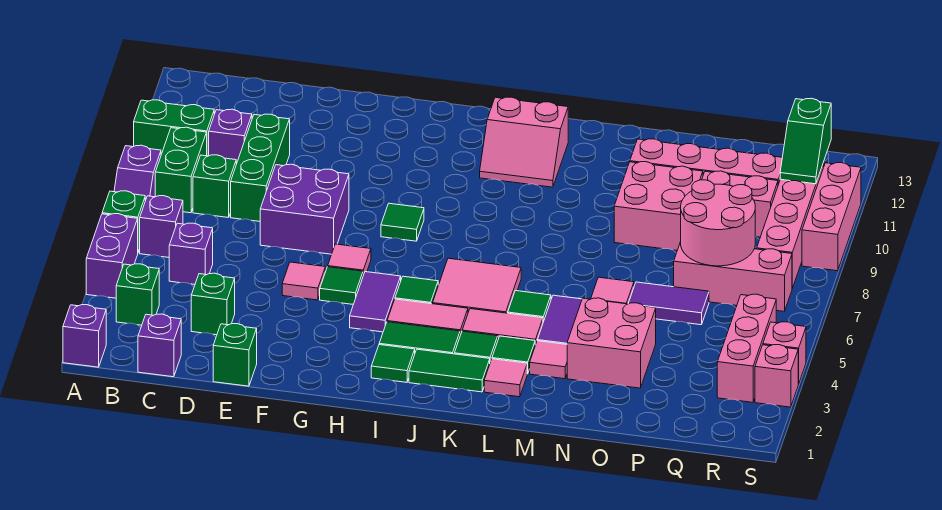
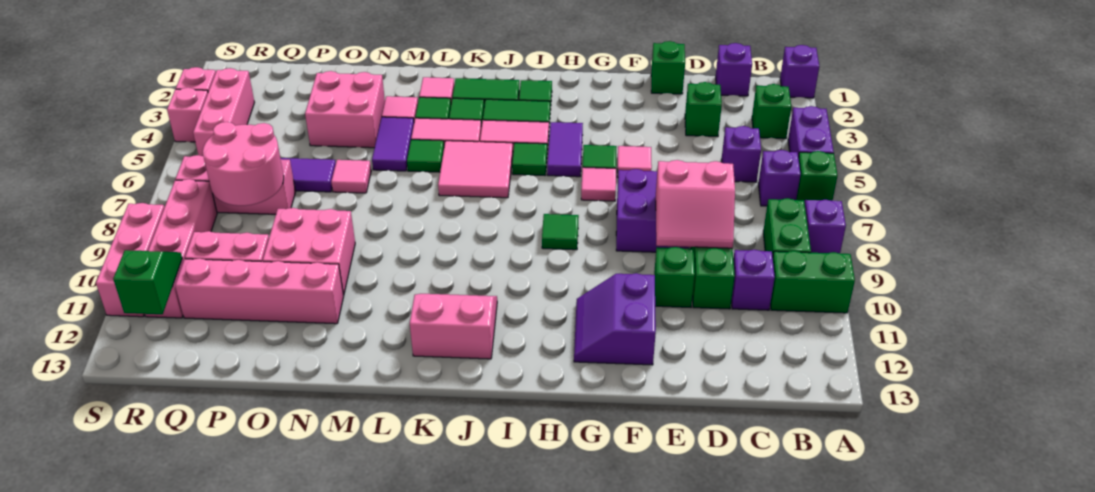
green brick C8 level 1 -> green brick E10 level 1
none -> pink slope D8:E9 level 2 top 8
none -> purple slope F11:G12 level 1 top F

